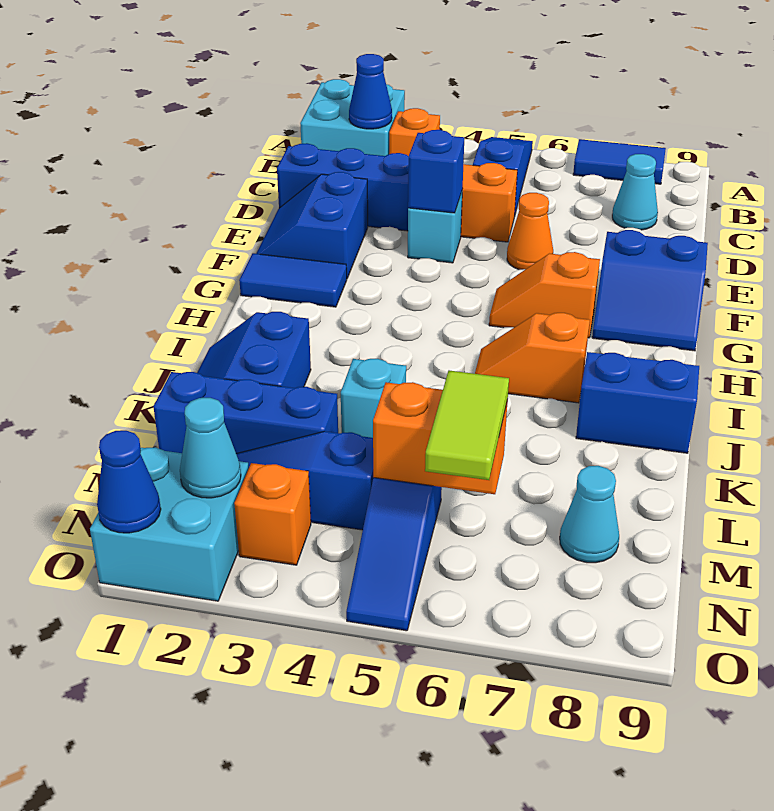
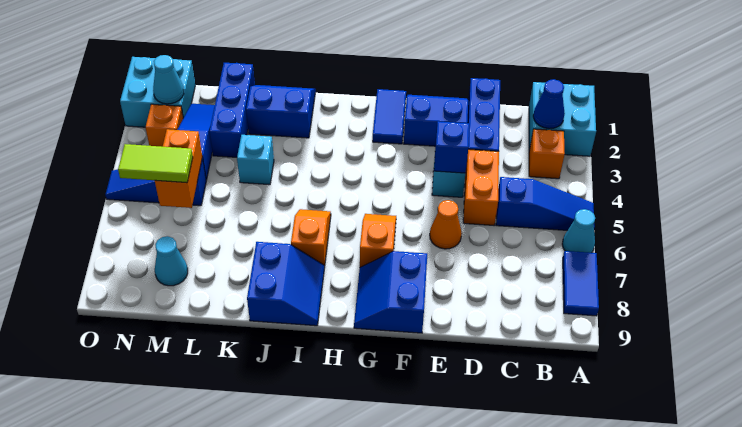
cyan cone C8 level 1 -> cyan cone A6 level 1
blue cone O1 level 2 -> none

